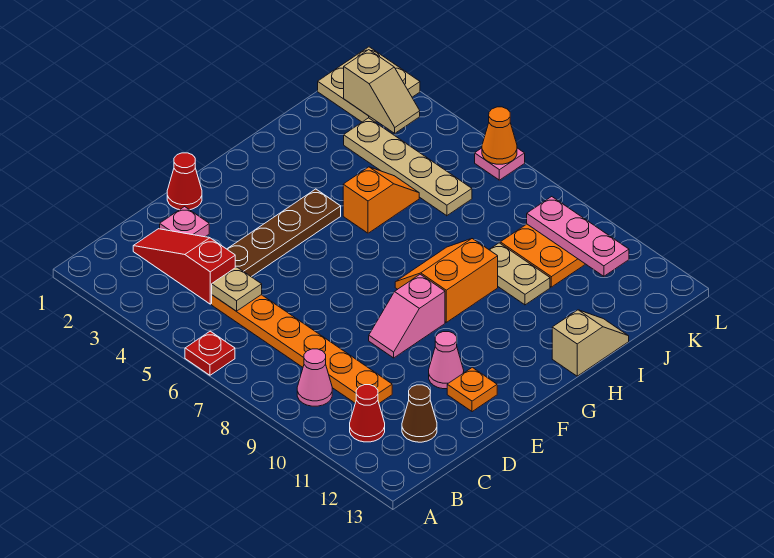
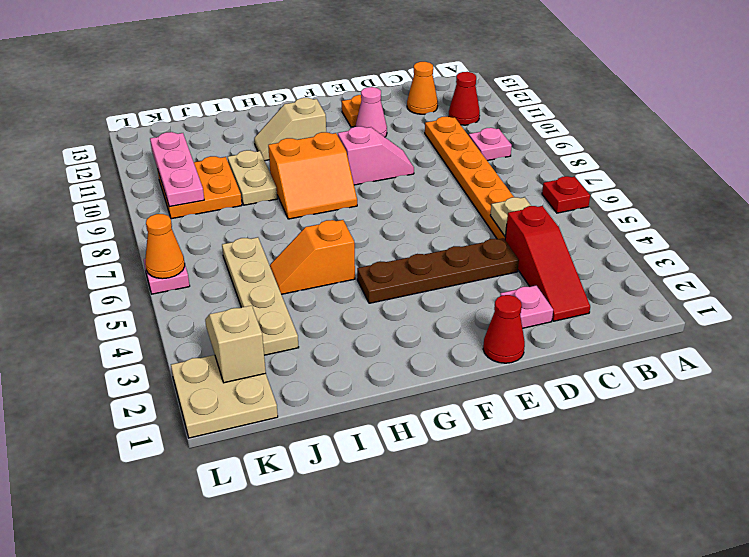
pink cone B9 level 1 -> pink plate B9 level 1
brown cone C12 level 1 -> orange cone C12 level 1
tan slope H13:I13 level 1 top H -> tan slope G11:H11 level 1 top G

